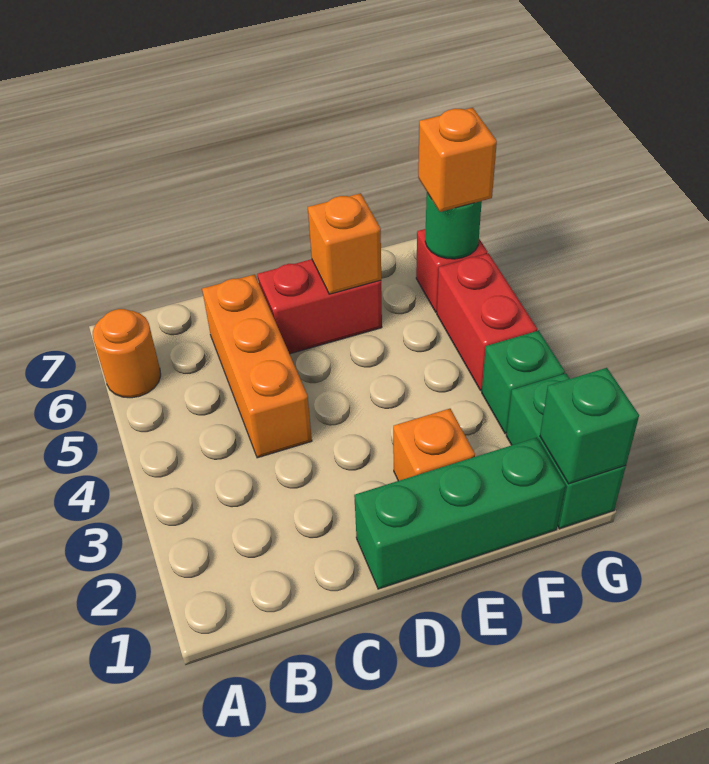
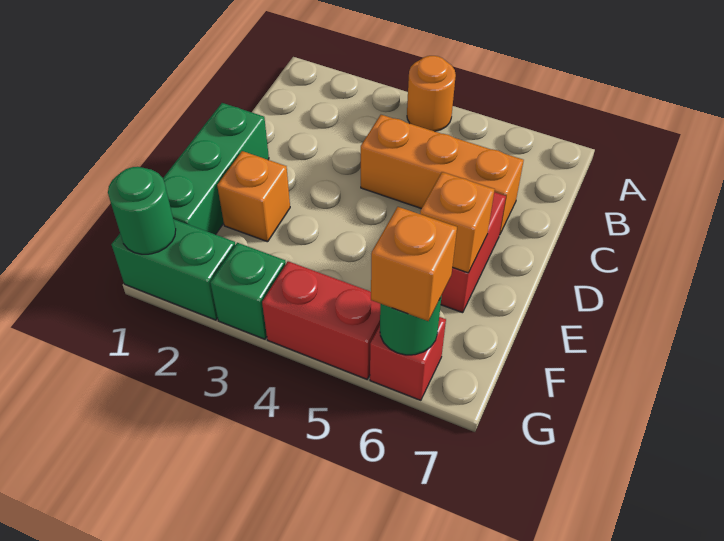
orange round brick A6 level 1 -> orange round brick A4 level 1
green brick G1 level 2 -> green round brick G1 level 2

